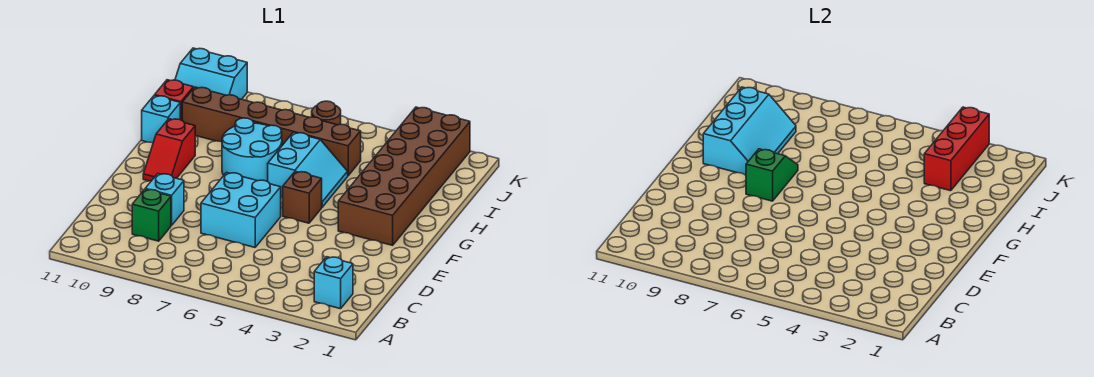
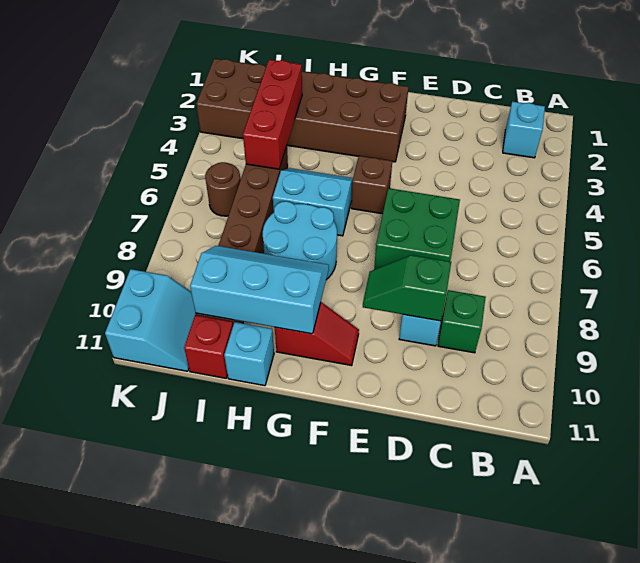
cyan brick D6:E7 level 1 -> green brick D6:E7 level 1
green slope F8:G8 level 2 top F -> green slope D9:E9 level 2 top D
red brick I3:K3 level 2 -> red brick I3:I5 level 2

